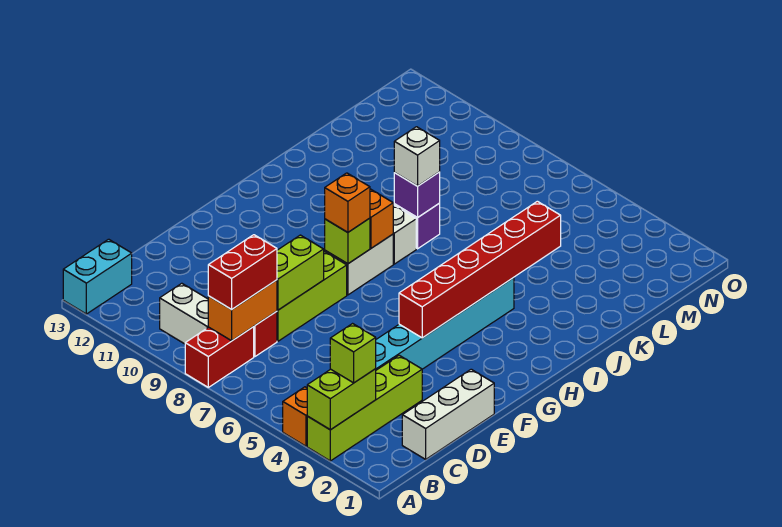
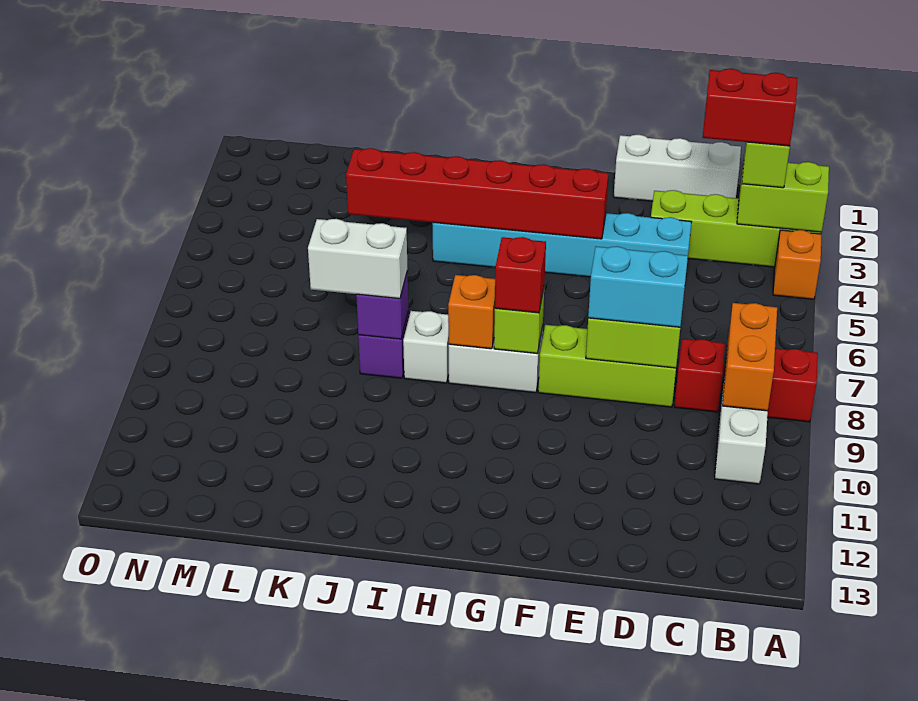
cyan brick A13:B13 level 1 -> cyan brick D8:E8 level 3
orange brick B8:C8 level 2 -> orange brick B8:B9 level 2
red brick B8:C8 level 3 -> red brick B3:C3 level 4
orange brick G8 level 3 -> red brick G8 level 3
white brick J8 level 3 -> white brick J8:K8 level 3

